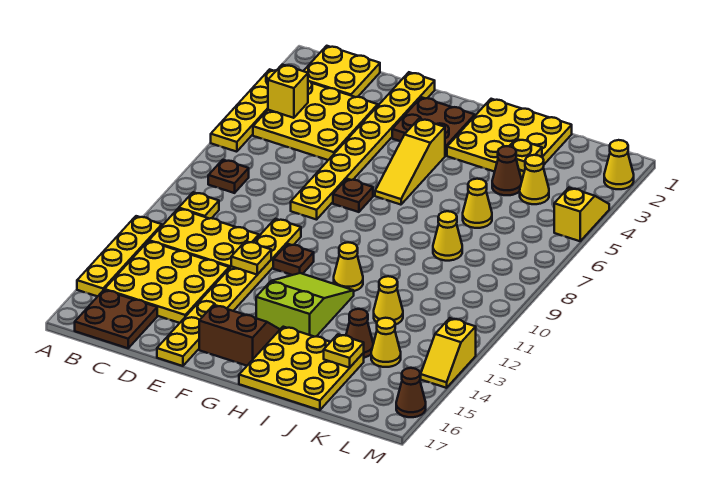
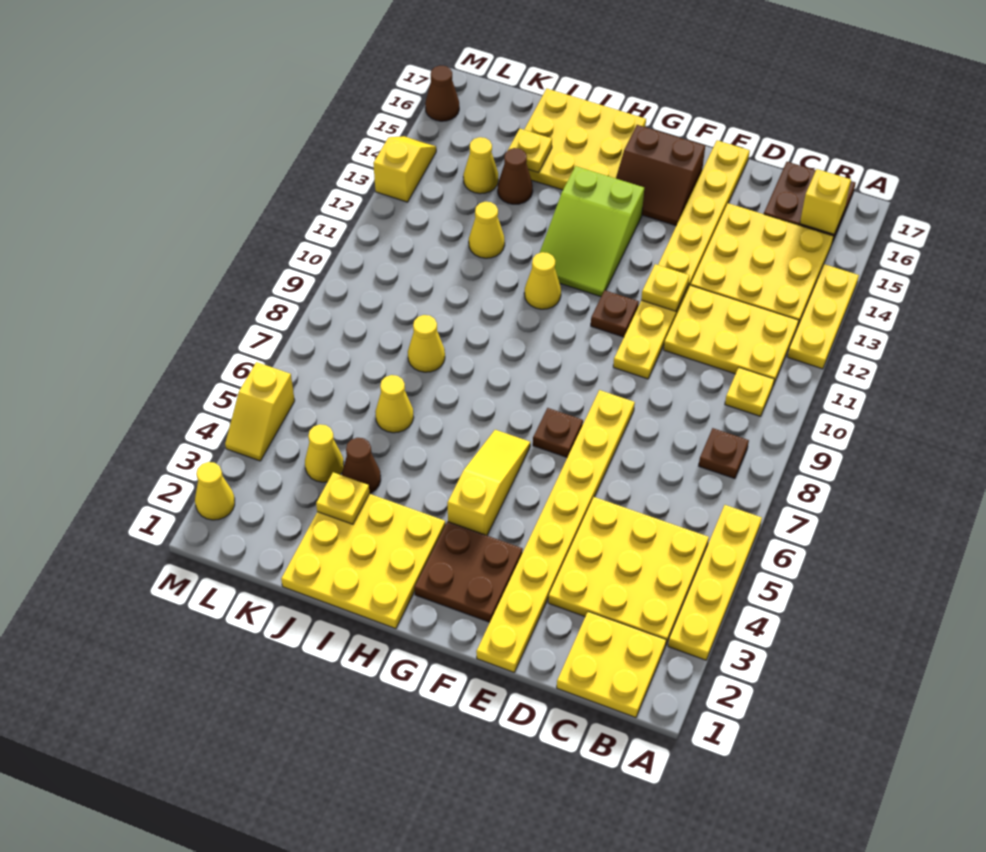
yellow plate A12:A15 level 1 -> yellow plate A12:A14 level 1
yellow brick B4 level 2 -> yellow brick B16 level 2

